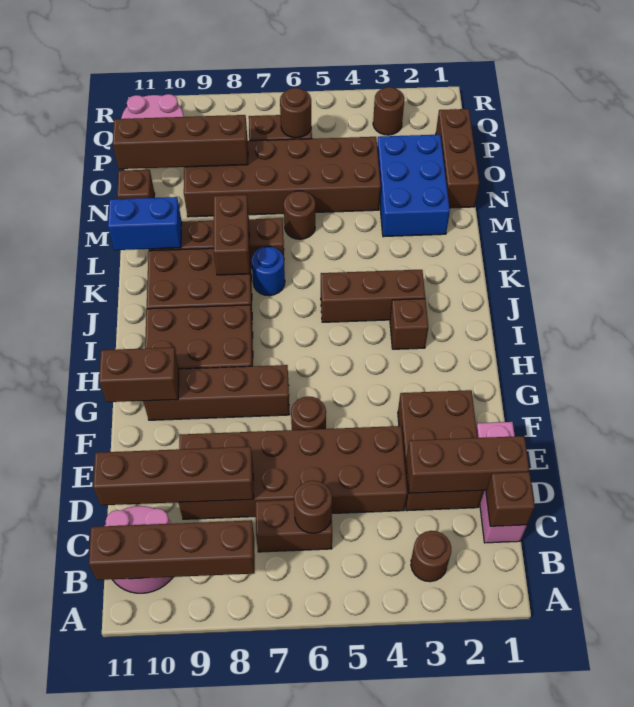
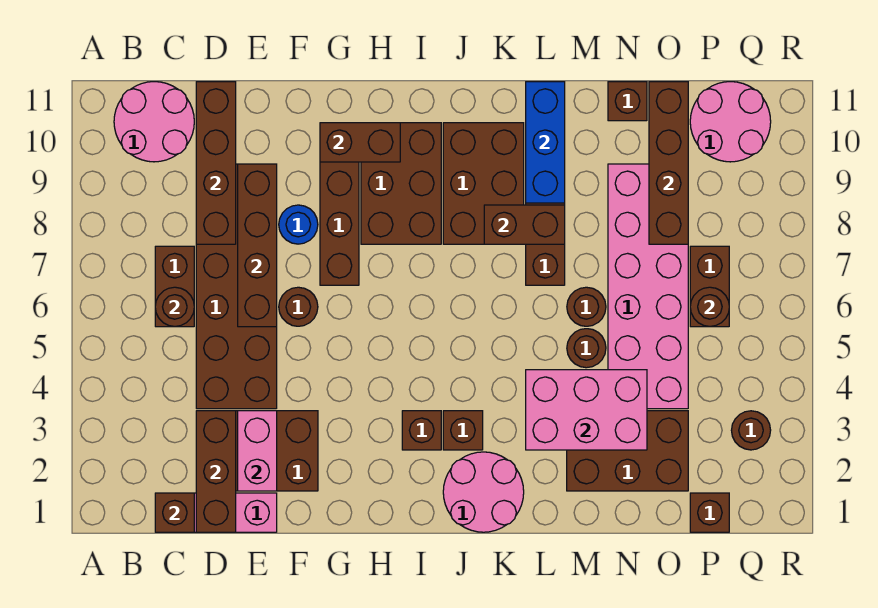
brown round brick B3 level 1 -> brown round brick M5 level 1
brown brick B8:B11 level 2 -> brown brick E6:E9 level 2
none -> pink brick E2:E3 level 2
brown brick G10:G11 level 2 -> brown brick G10:H10 level 2
none -> pink round brick J1:K2 level 1
brown brick J3:J5 level 1 -> brown brick J3 level 1
blue round brick K7 level 1 -> blue round brick F8 level 1
none -> pink brick L3:N4 level 2
blue brick L10:L11 level 2 -> blue brick L9:L11 level 2
blue brick M2:O3 level 1 -> brown brick M2:O3 level 1
brown brick N1:P1 level 1 -> brown brick P1 level 1
brown brick N4:O9 level 1 -> pink brick N4:O9 level 1

